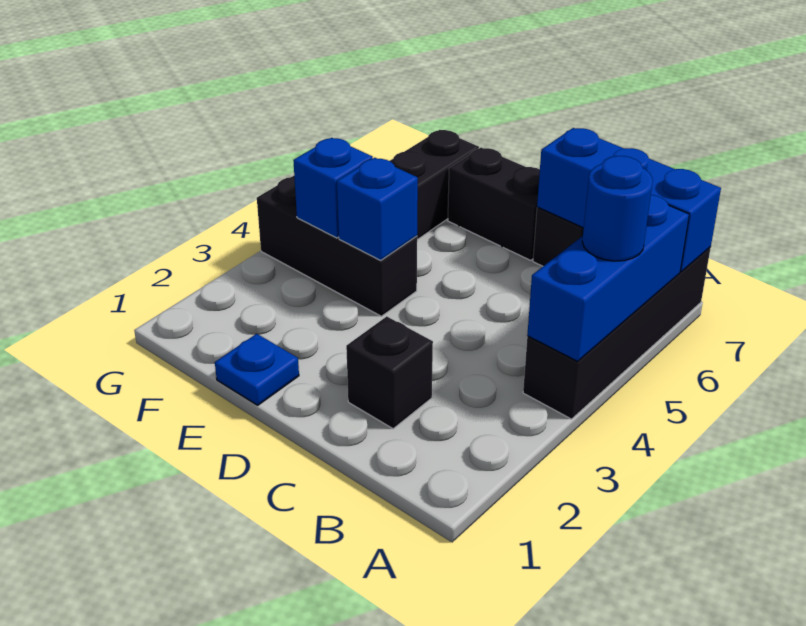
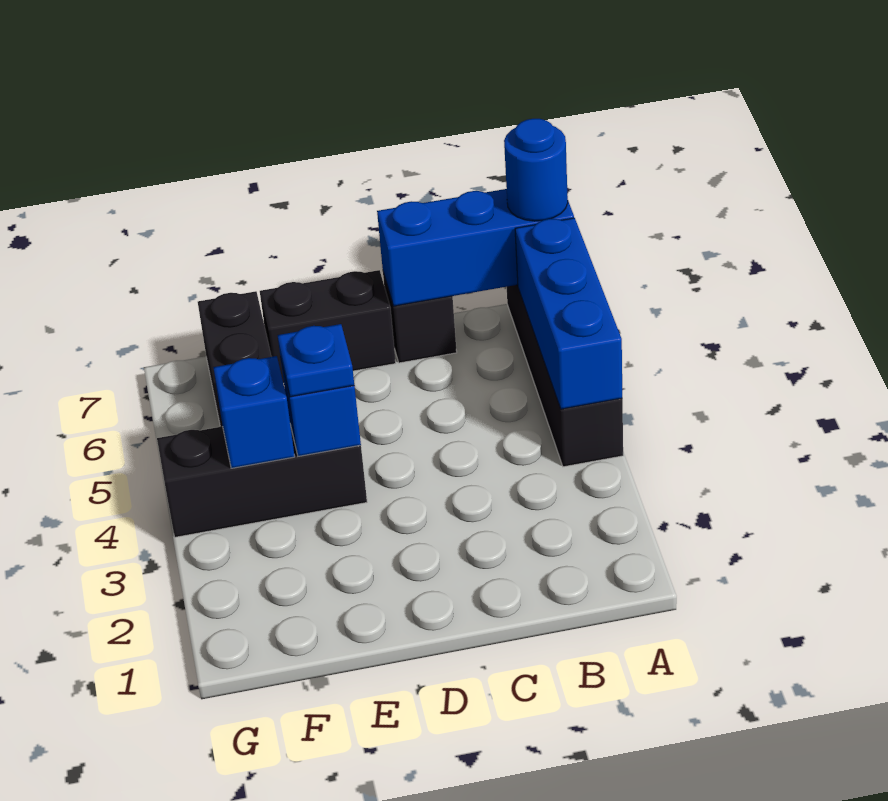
blue round brick A5 level 3 -> blue round brick A7 level 3
black brick C2 level 1 -> none
blue plate E1 level 1 -> blue plate E4 level 3

